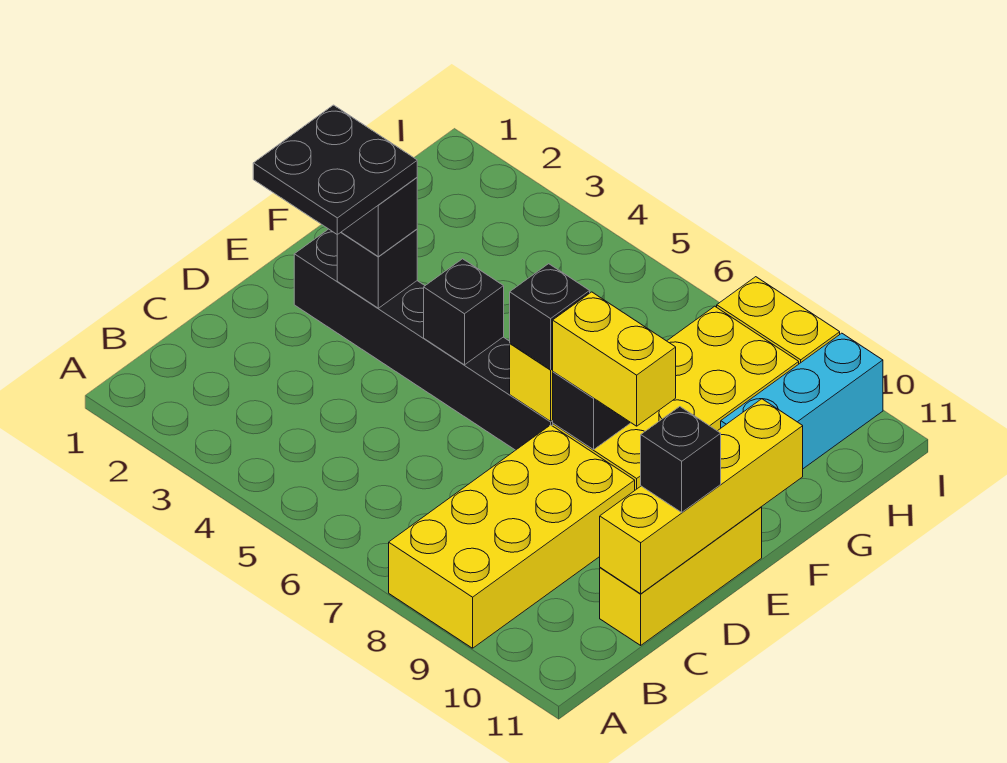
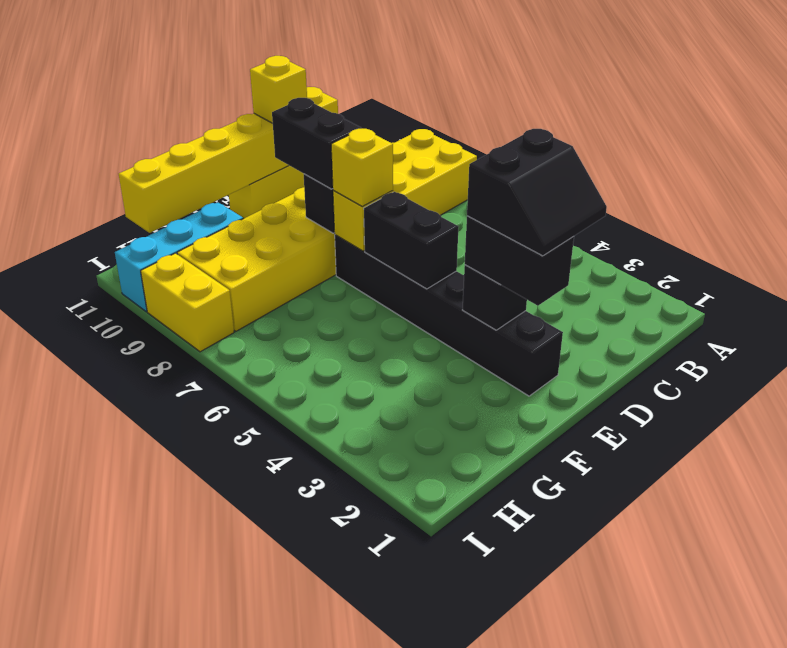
yellow brick C11:F11 level 2 -> yellow brick C11:H11 level 2
black plate D2:E3 level 4 -> black slope D2:E3 level 4 top 3
black brick D11 level 3 -> yellow brick D11 level 3
black brick E5 level 2 -> black brick E5:E6 level 2
black brick E7 level 3 -> yellow brick E7 level 3
yellow brick E8:E9 level 3 -> black brick E8:E9 level 3

